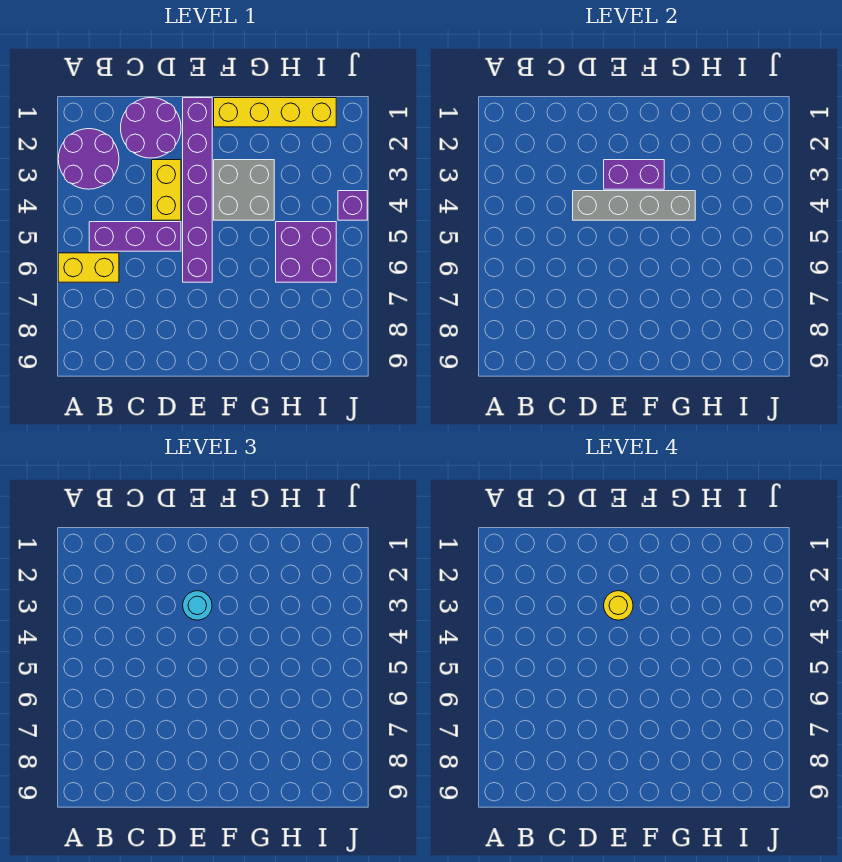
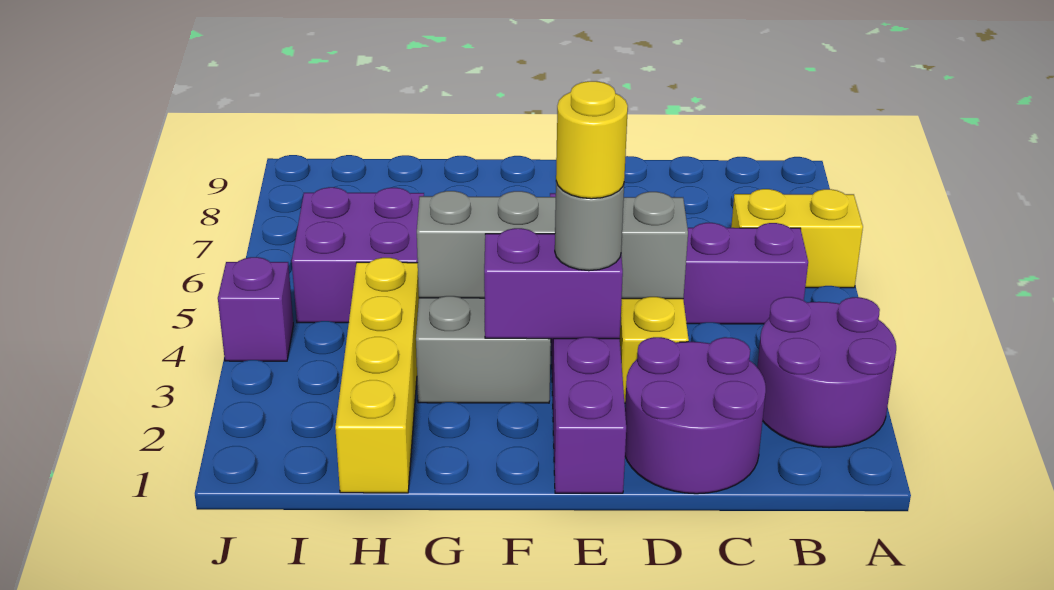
cyan round brick E3 level 3 -> grey round brick E3 level 3
yellow brick F1:I1 level 1 -> yellow brick H1:H4 level 1

